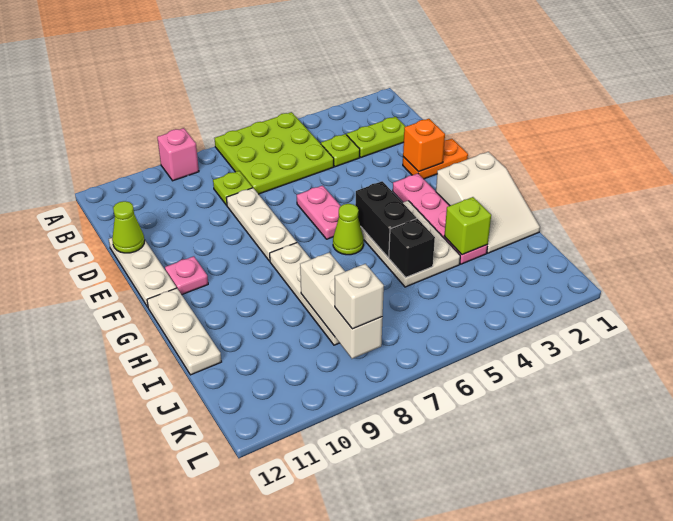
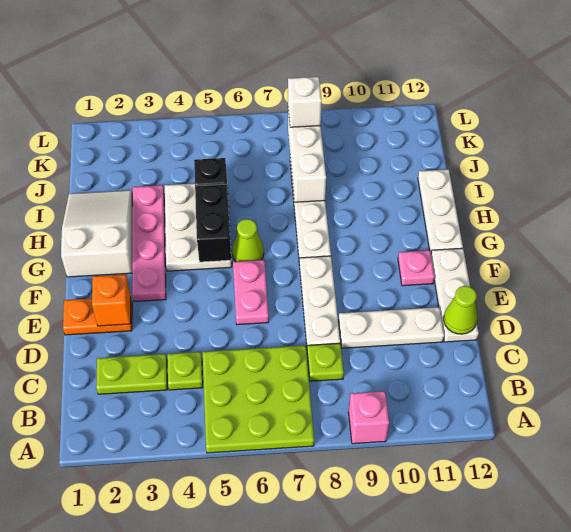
none -> white plate D9:D11 level 1
lime brick I3 level 2 -> none

